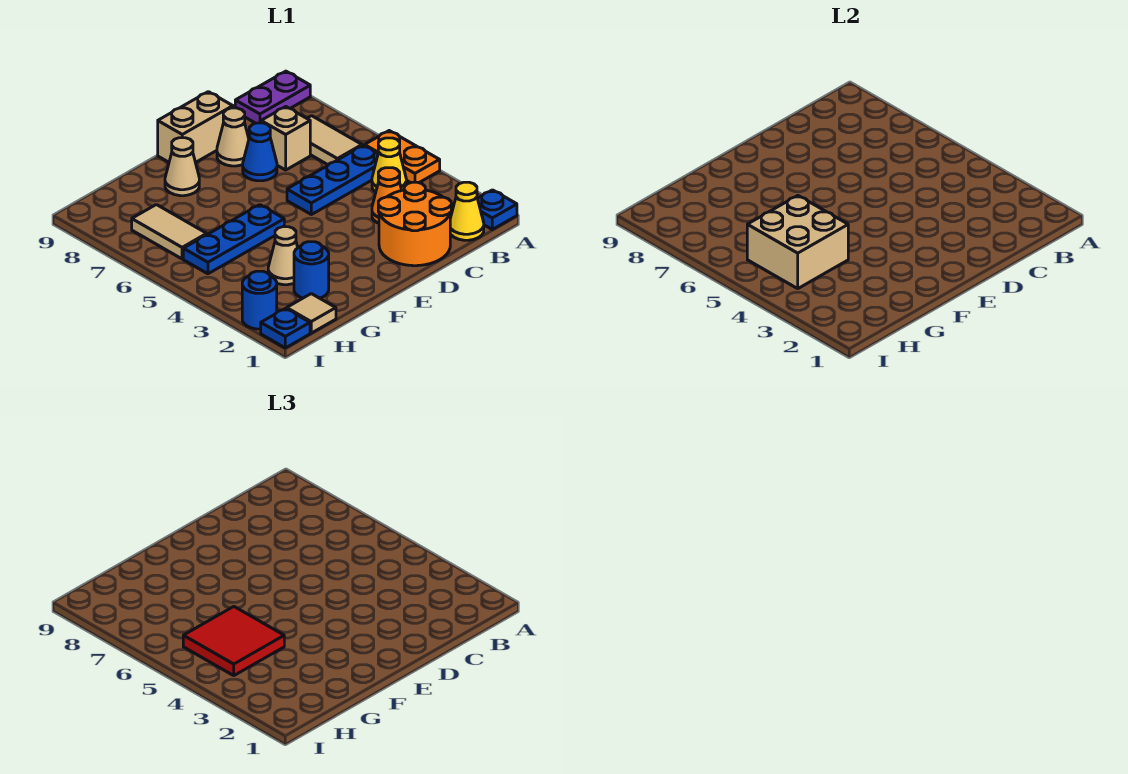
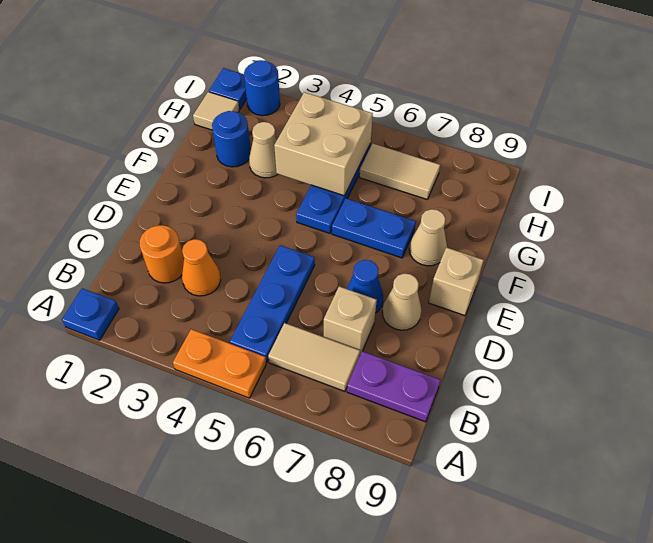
purple plate A9:B9 level 1 -> purple plate B8:B9 level 1
yellow cone B1 level 1 -> none
yellow cone B4 level 1 -> none
orange round brick C1:D2 level 1 -> orange round brick C2 level 1
tan brick D9:E9 level 1 -> tan brick E9 level 1
none -> blue plate F6:F7 level 1
red tile G4:H5 level 3 -> none

